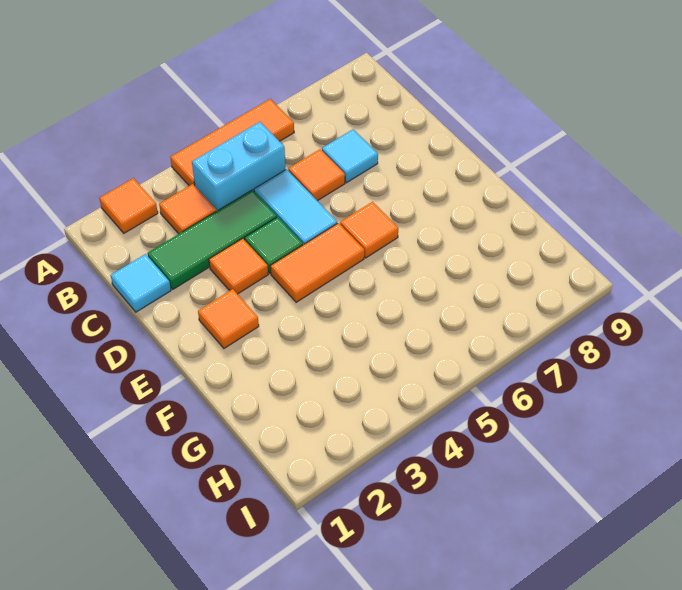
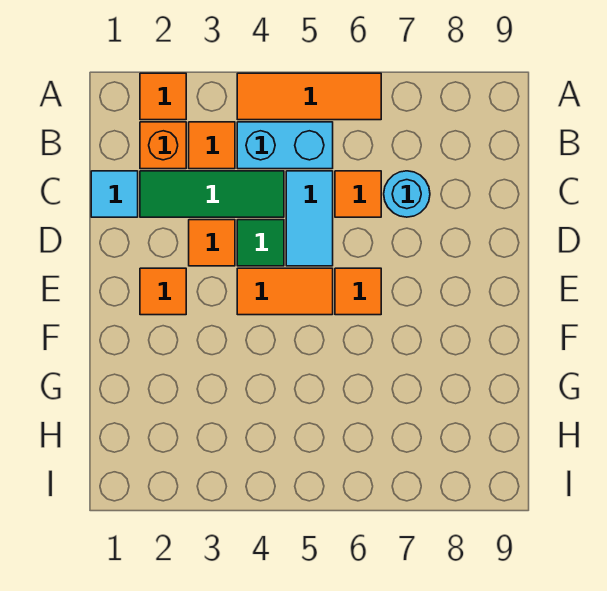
none -> orange brick B2 level 1
cyan tile C7 level 1 -> cyan round brick C7 level 1

